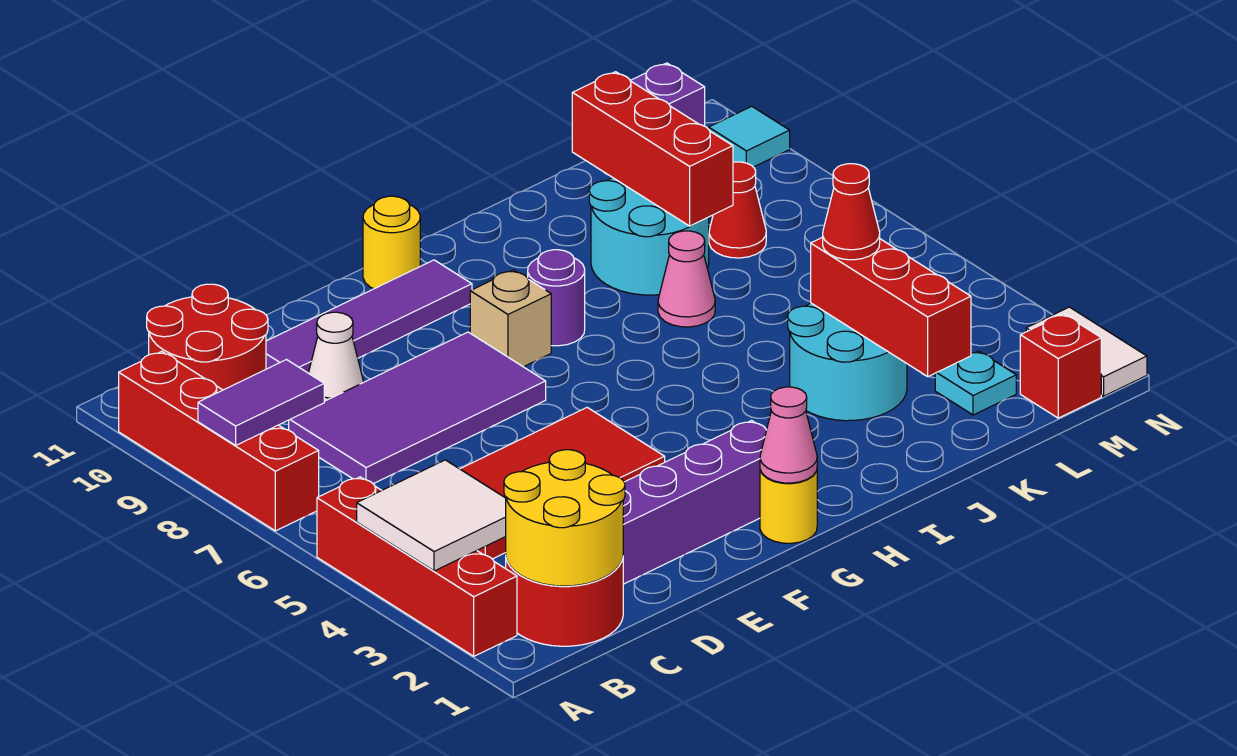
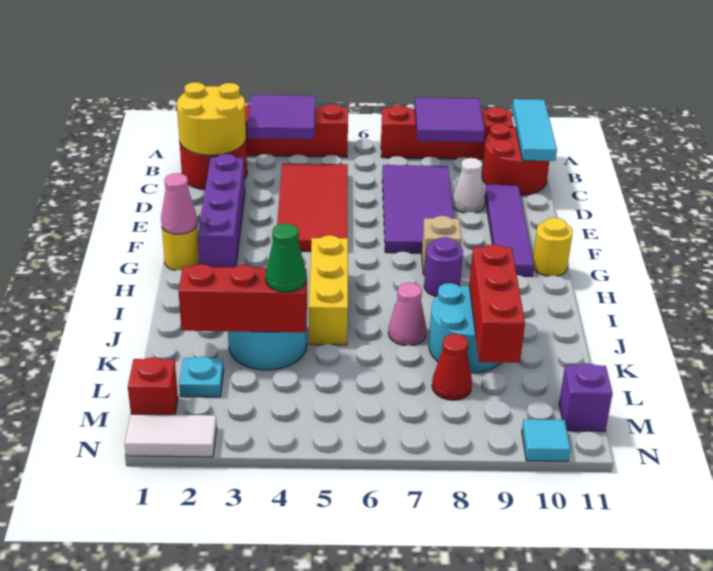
white tile A3:B4 level 2 -> purple tile A3:B4 level 2
purple tile A8:B8 level 2 -> purple tile A8:B9 level 2
none -> cyan tile A11:C11 level 2
none -> yellow brick H5:J5 level 1
red cone K4 level 3 -> green cone K4 level 3
red brick K8:K10 level 2 -> red brick J9:L9 level 2

